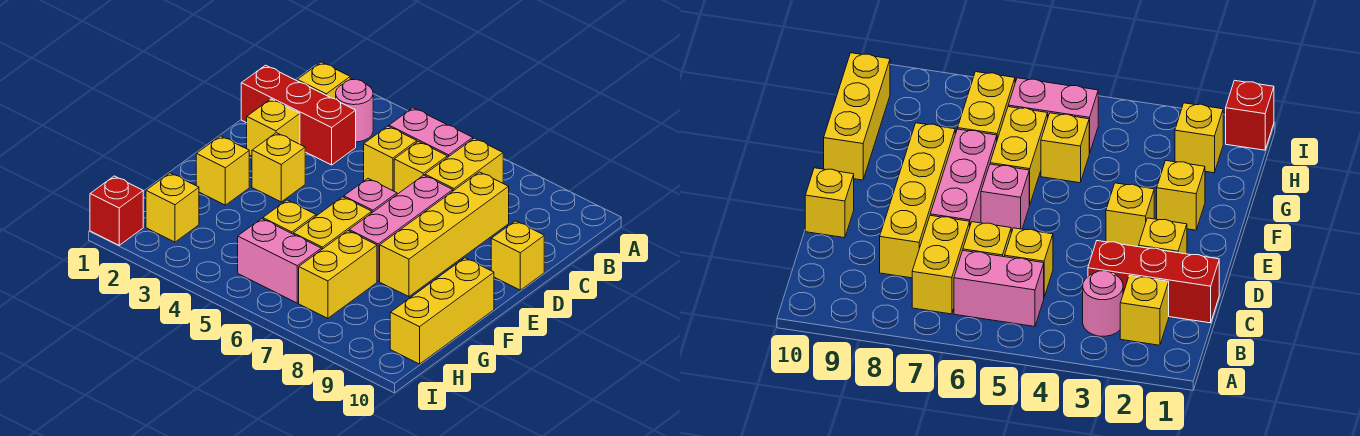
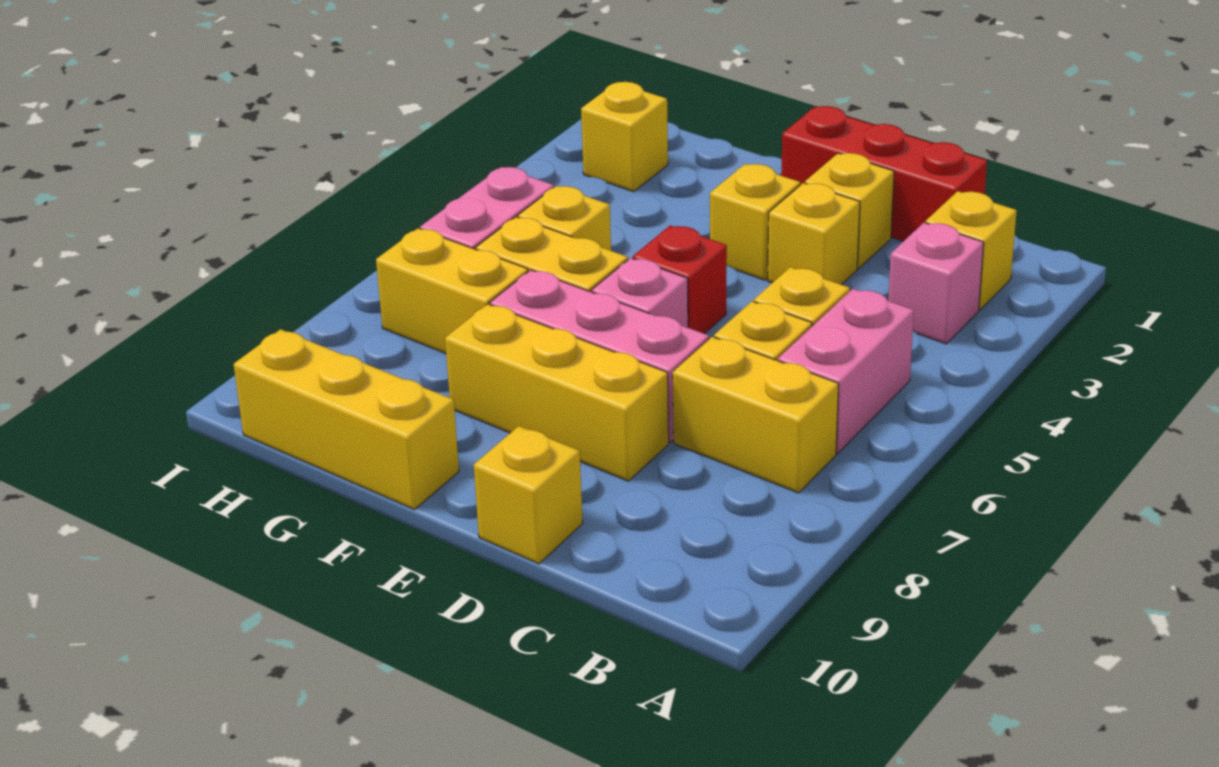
pink round brick B3 level 1 -> pink brick B3 level 1
red brick C1:C3 level 1 -> red brick C1:E1 level 1
yellow brick C8:F8 level 1 -> yellow brick D8:F8 level 1
yellow brick F2 level 1 -> yellow brick D3 level 1
red brick I1 level 1 -> red brick E5 level 1

